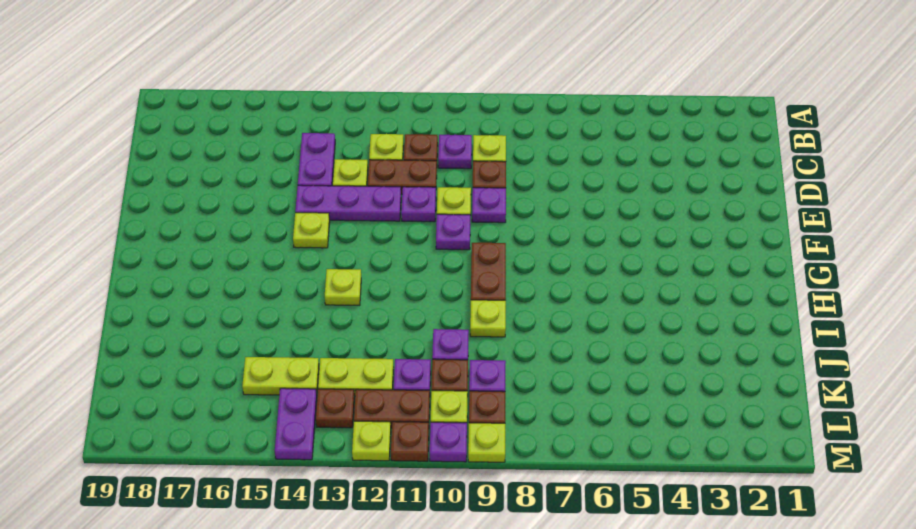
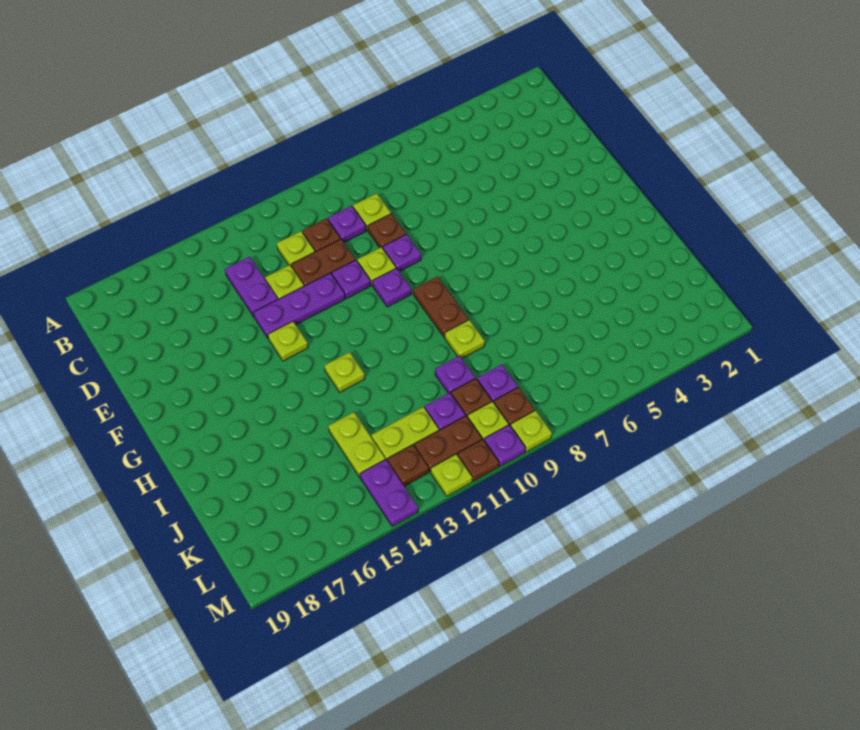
lime plate K14:K15 level 1 -> lime plate J14:K14 level 1

